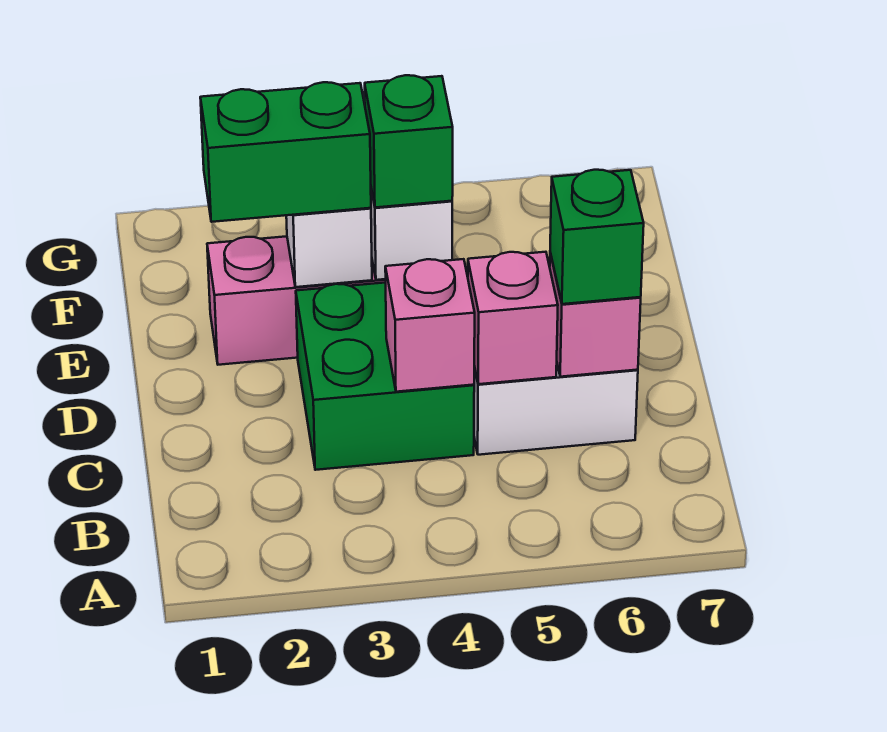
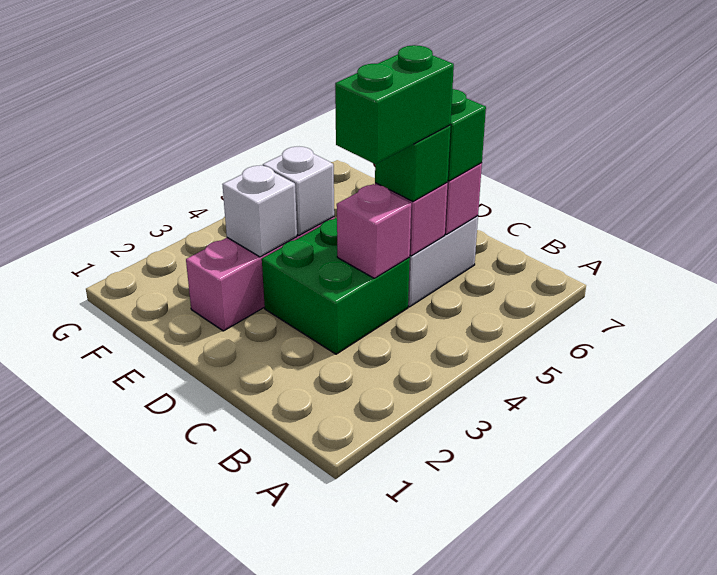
green brick E2:E3 level 3 -> green brick C4:C5 level 4
green brick E4 level 3 -> green brick C5 level 3

